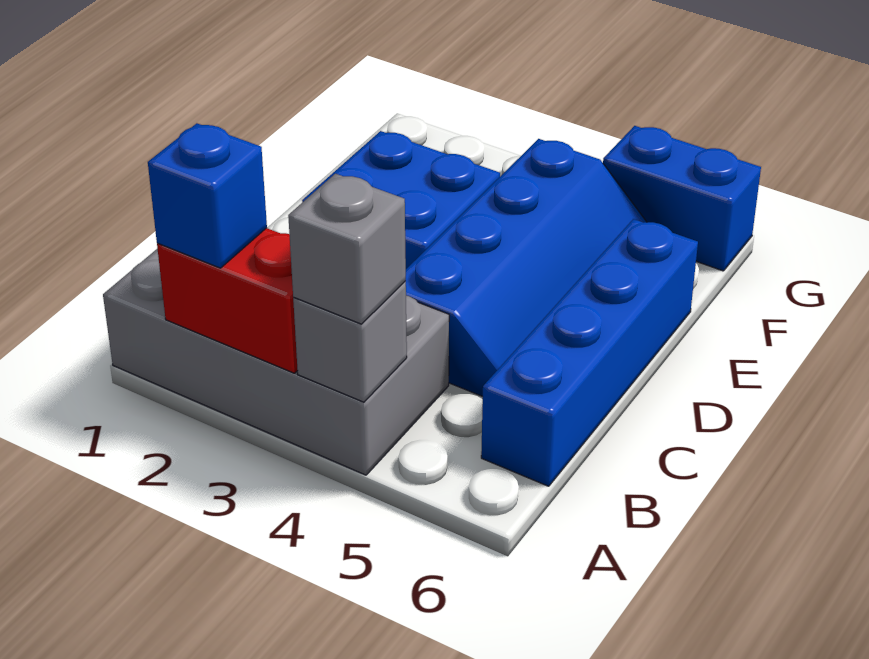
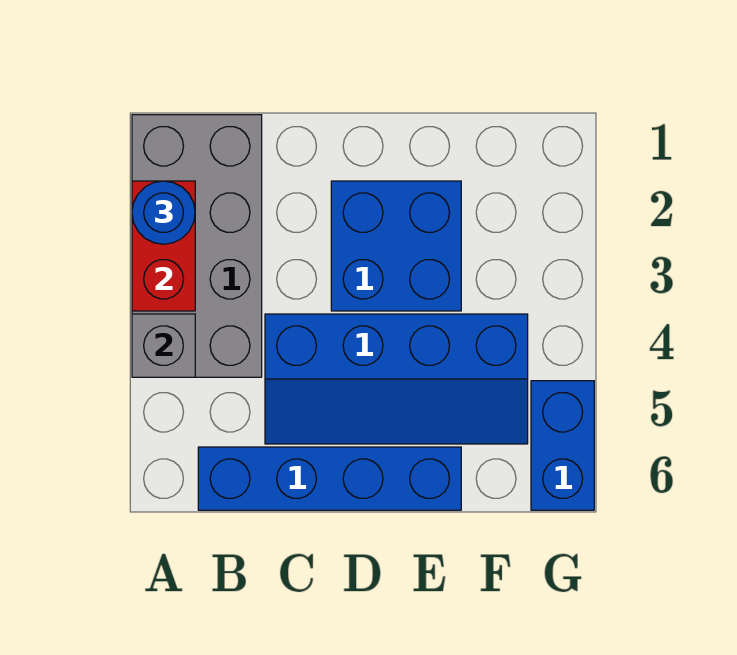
blue brick A2 level 3 -> blue round brick A2 level 3
grey brick A4 level 3 -> none

